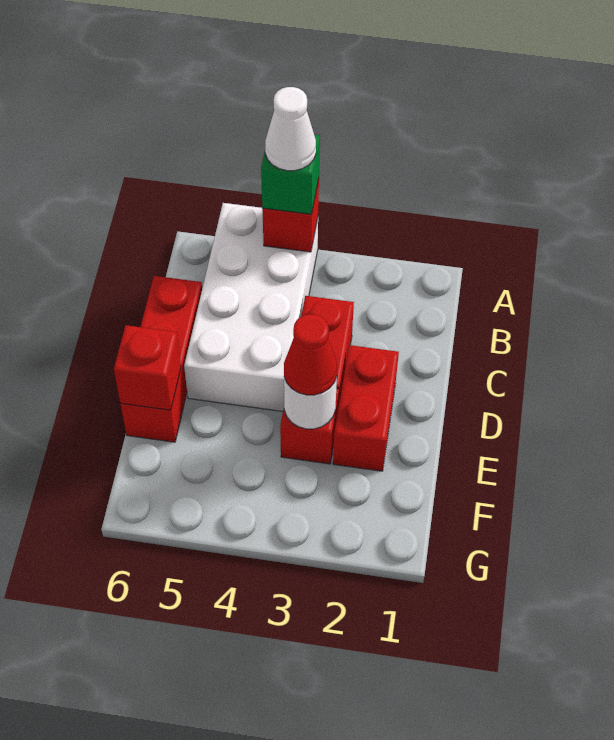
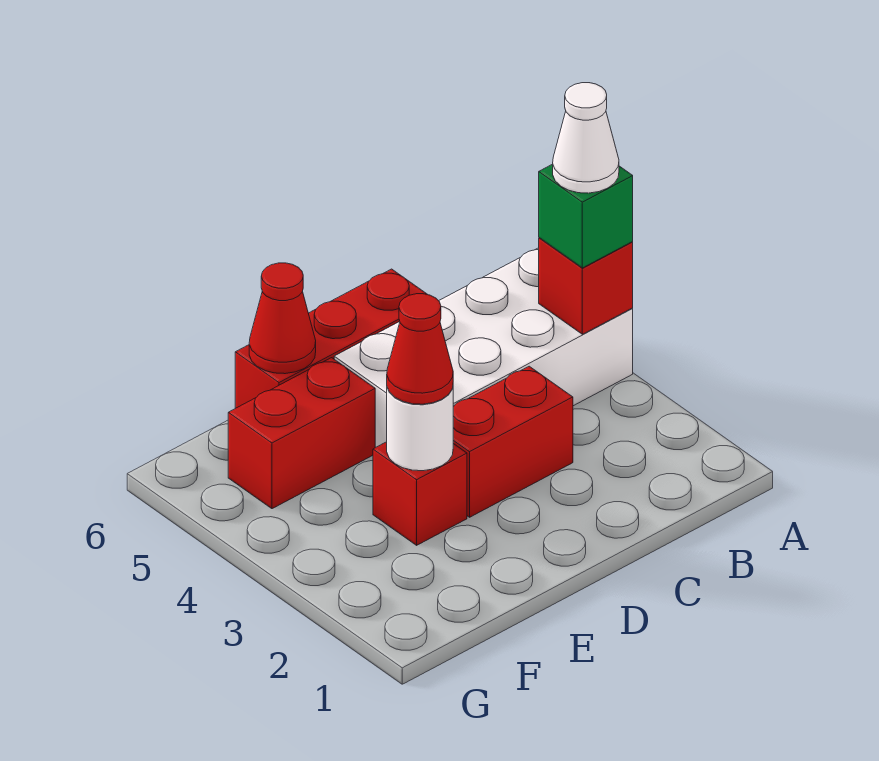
red brick D2:E2 level 1 -> red brick E5:F5 level 1
red brick E6 level 2 -> red cone E6 level 2

